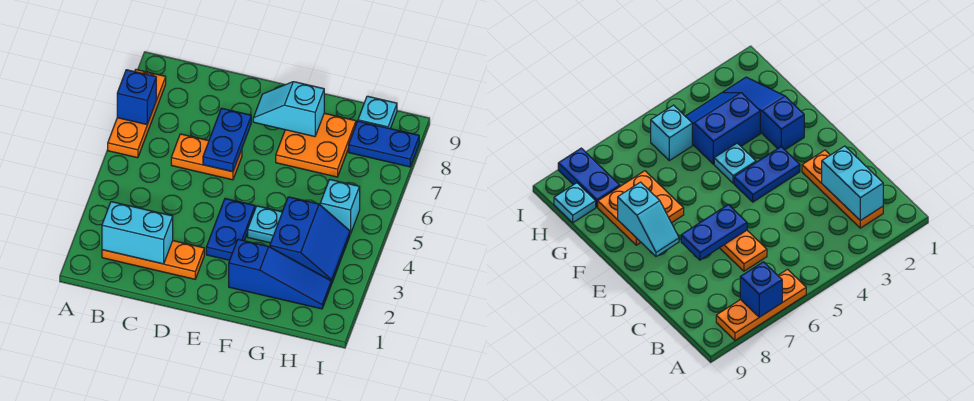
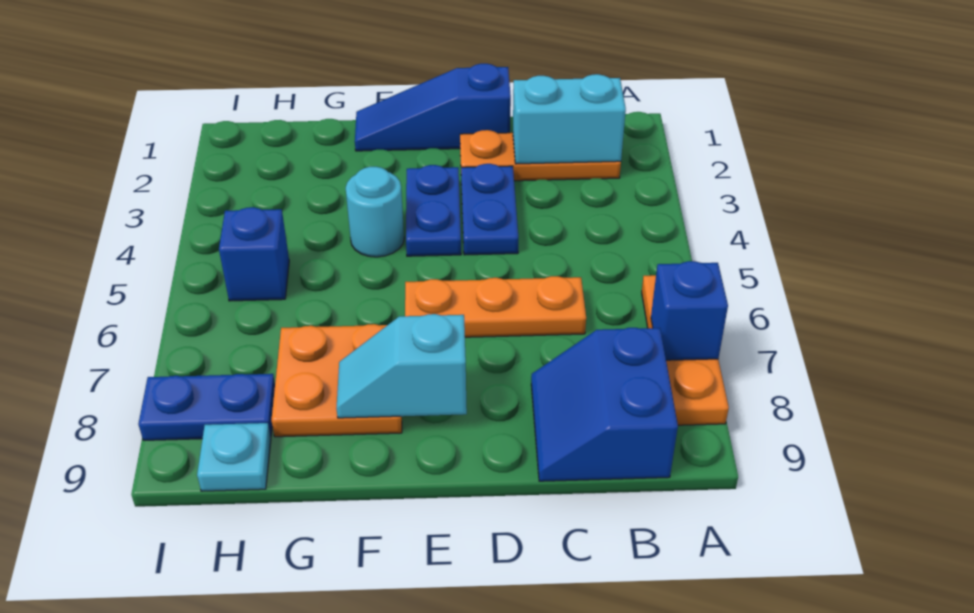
orange plate C6:D6 level 1 -> orange plate C6:E6 level 1
blue plate D6:D7 level 2 -> blue plate D3:D4 level 1
cyan slope E8:F8 level 2 top F -> cyan slope E8:F8 level 2 top E
blue slope F2:H2 level 1 top F -> blue slope D1:F1 level 1 top D
cyan plate F4 level 1 -> cyan round brick F4 level 1
blue slope G3:H4 level 1 top G -> blue slope B8:C9 level 1 top B
cyan brick H5 level 1 -> blue brick H5 level 1

